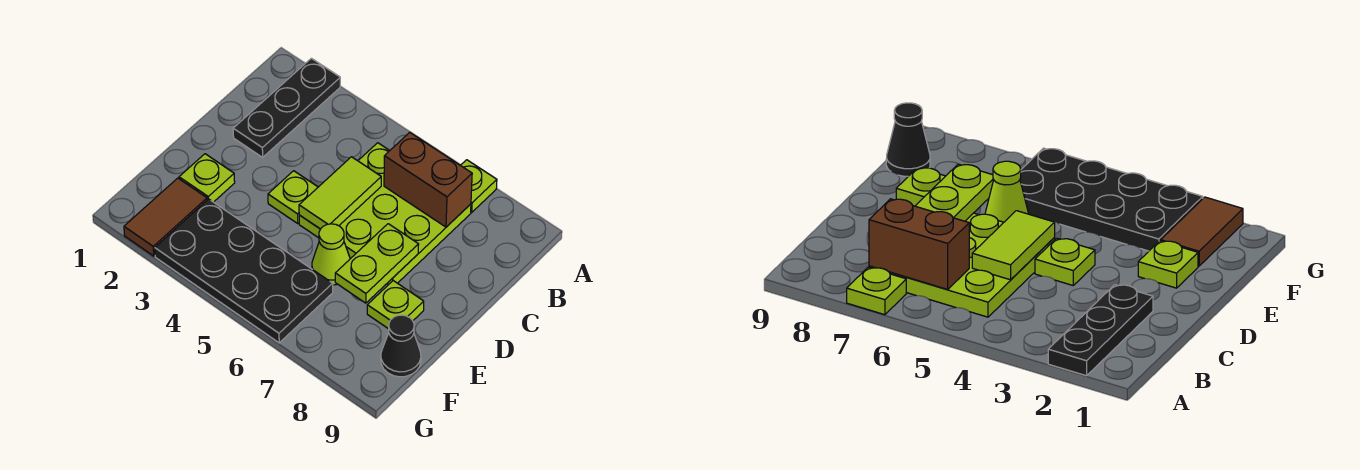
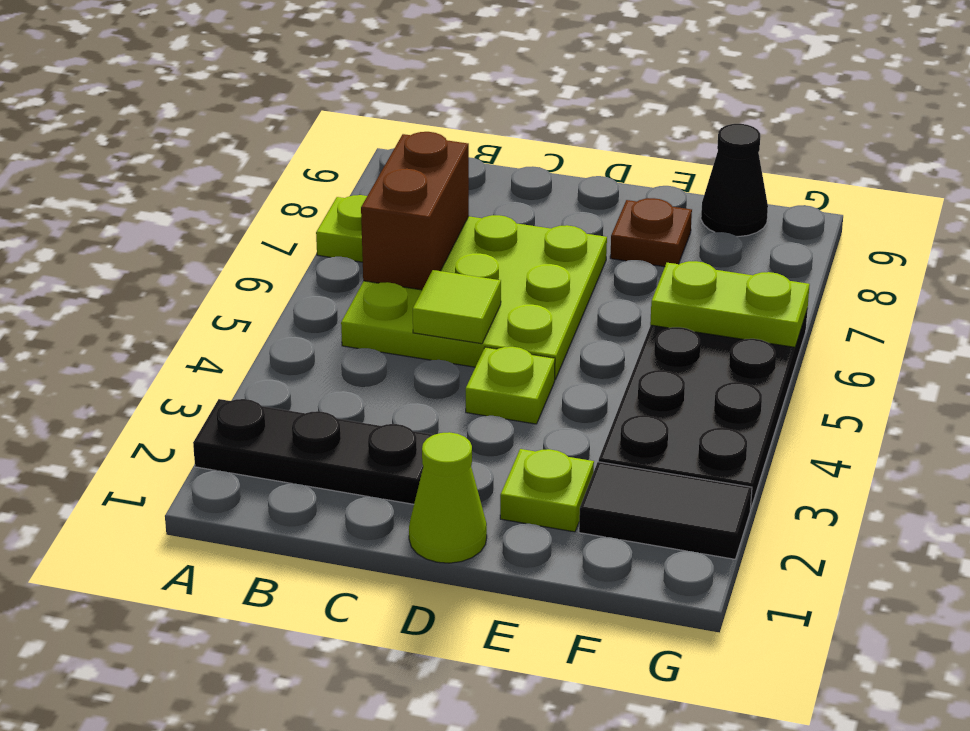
lime tile C5:D5 level 2 -> lime tile C5 level 2
lime plate D7:E7 level 2 -> lime plate F6:G6 level 2
lime cone E6 level 1 -> lime cone D1 level 1
lime plate E8 level 1 -> brown plate E8 level 1
brown tile F2:G2 level 1 -> black tile F2:G2 level 1

